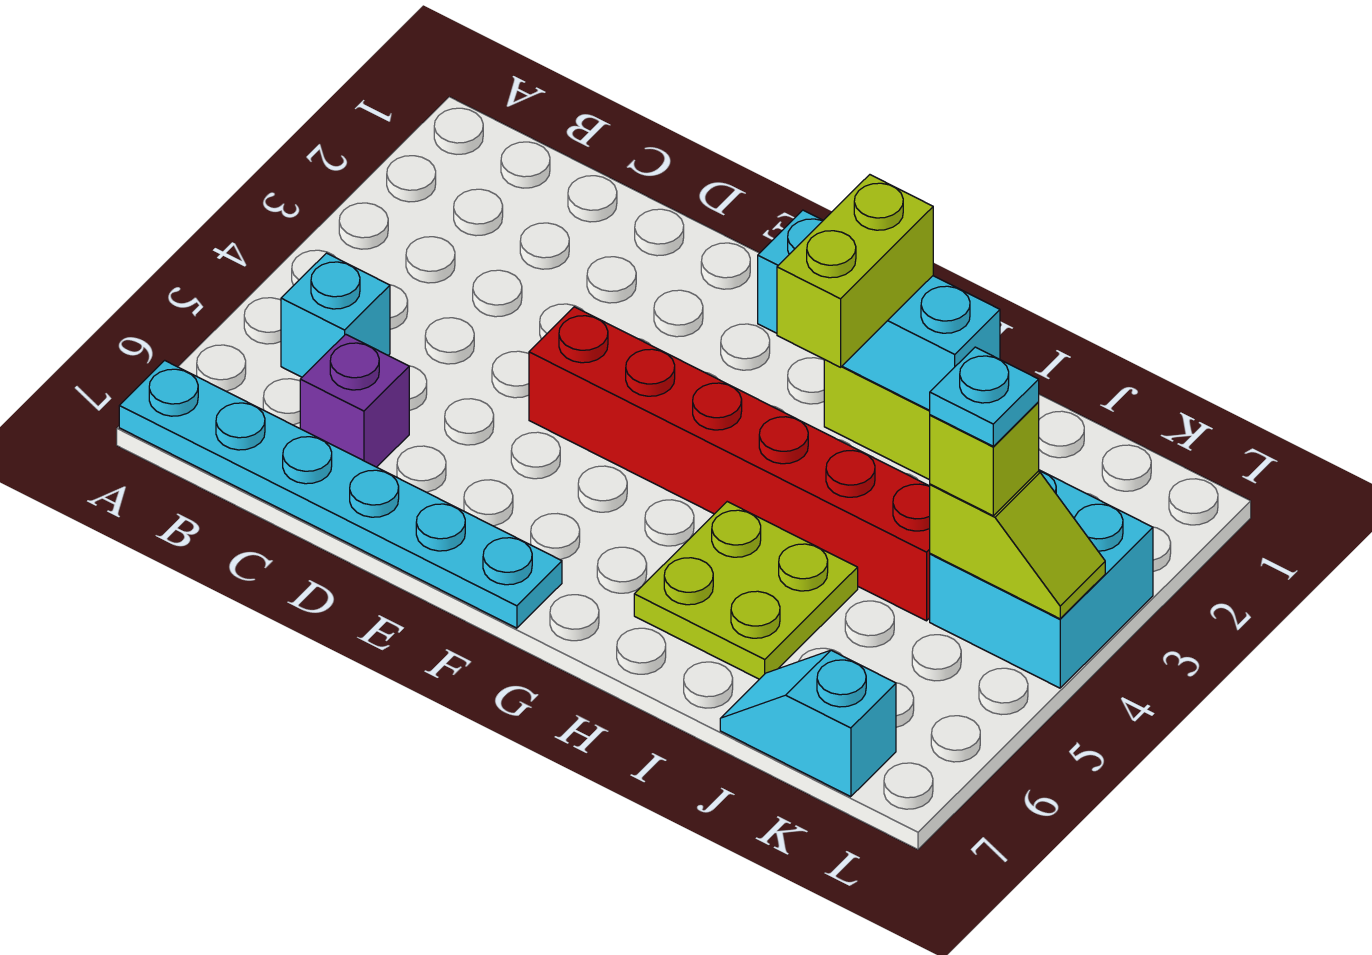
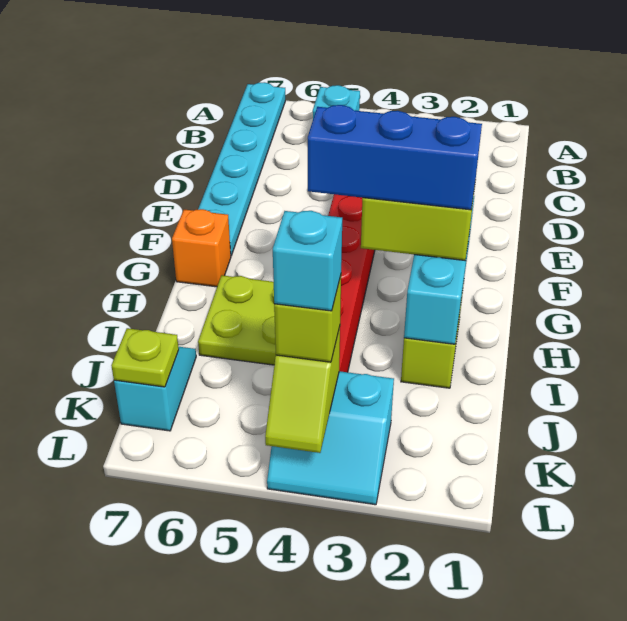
purple brick C6 level 1 -> none
none -> orange brick G7 level 1
none -> blue brick H2:H4 level 4
cyan brick K3:L4 level 1 -> cyan slope K3:L4 level 1 top K
cyan plate K4 level 4 -> cyan brick K4 level 4
none -> lime plate K7 level 2

